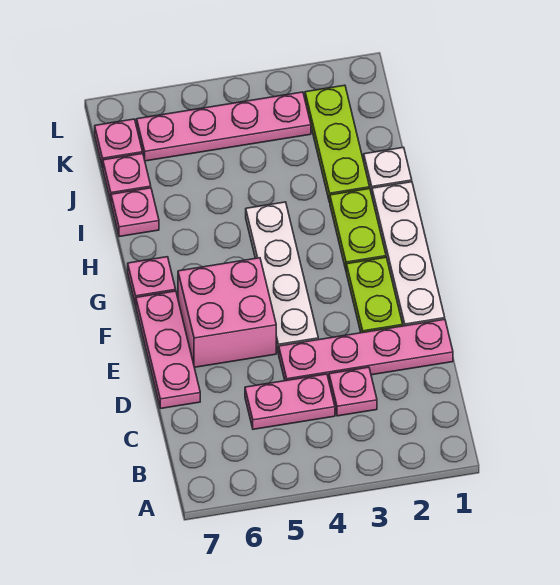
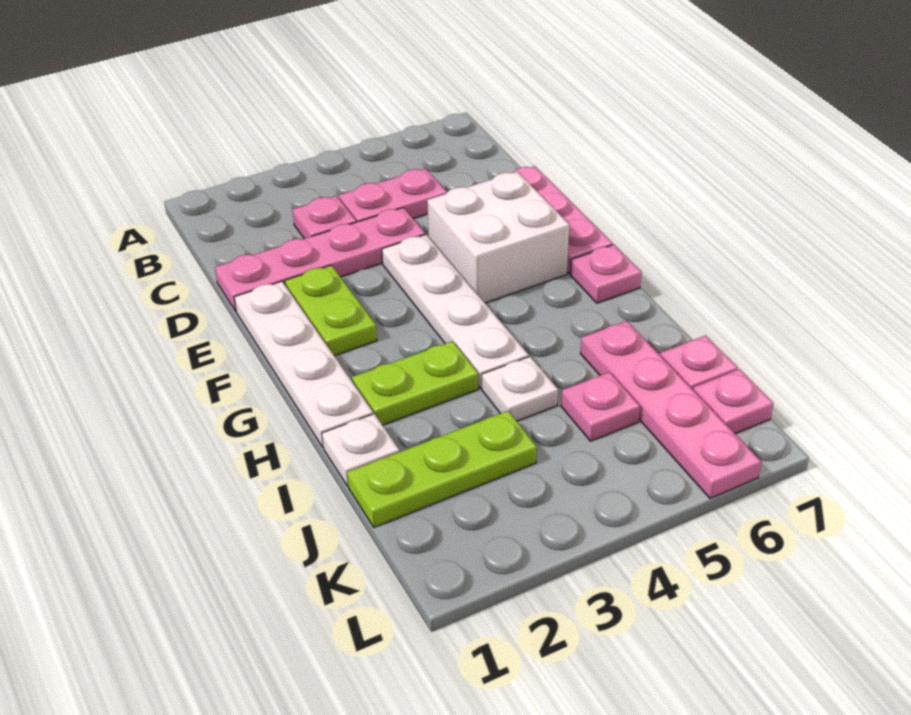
pink brick E5:F6 level 1 -> white brick E5:F6 level 1
lime plate G2:H2 level 1 -> lime plate H2:H3 level 1
lime plate I2:K2 level 1 -> lime plate J1:J3 level 1
none -> white plate I4 level 1
pink plate I7 level 1 -> pink plate J5 level 1
pink plate K3:K6 level 1 -> pink plate I6:L6 level 1

